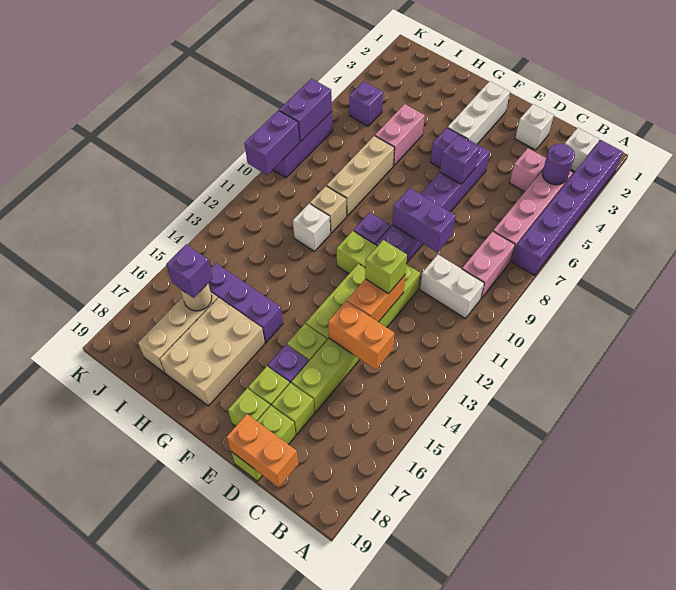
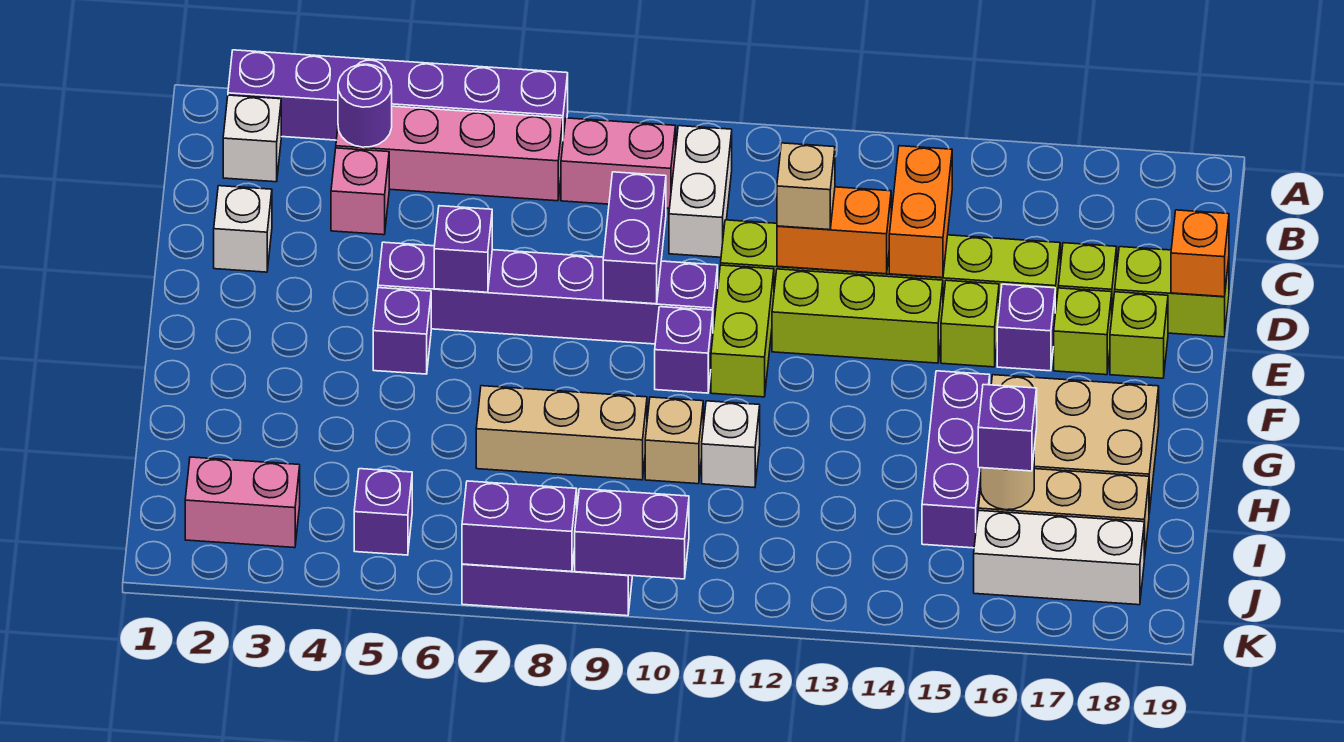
orange brick C19:D19 level 2 -> orange brick D19 level 2
lime brick D12 level 3 -> tan brick D12 level 3
white brick F2:F4 level 1 -> white brick J16:J18 level 1
pink brick H5:H6 level 1 -> pink brick J2:J3 level 1

